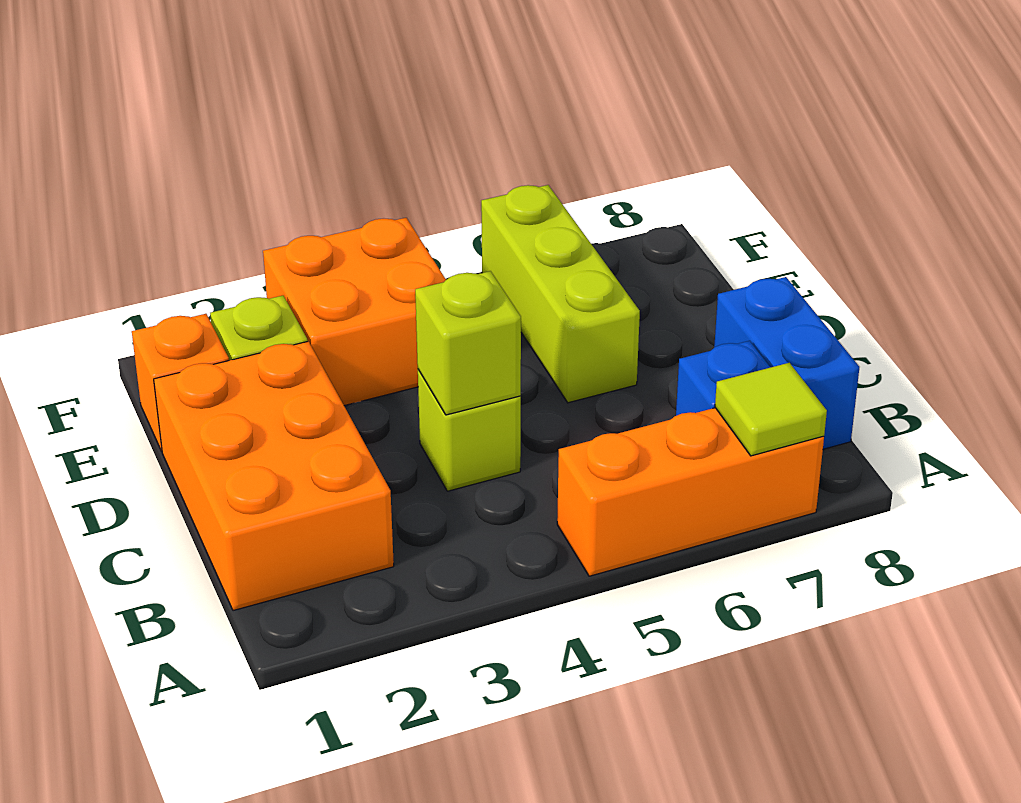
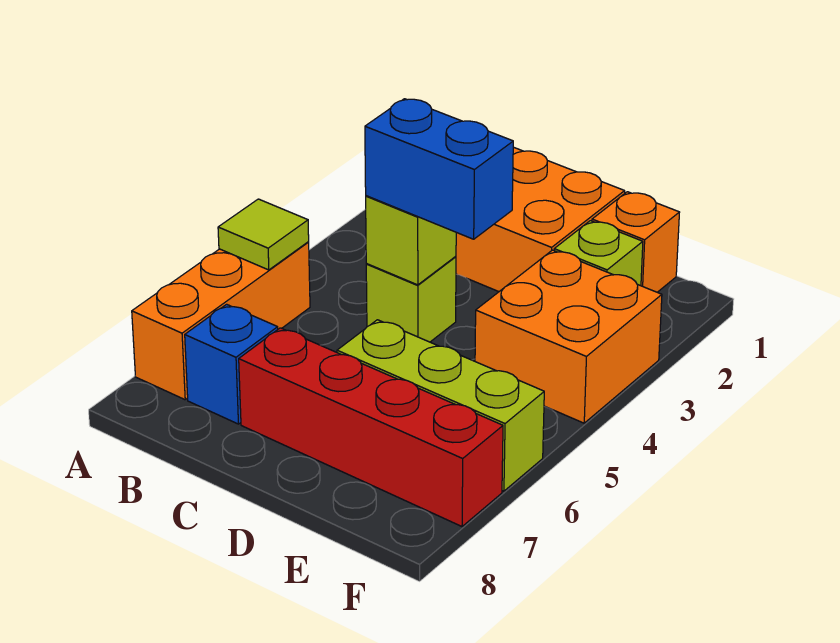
lime tile A7 level 2 -> lime tile A5 level 2
blue brick B8:C8 level 1 -> blue brick C4:D4 level 3
none -> red brick C7:F7 level 1

